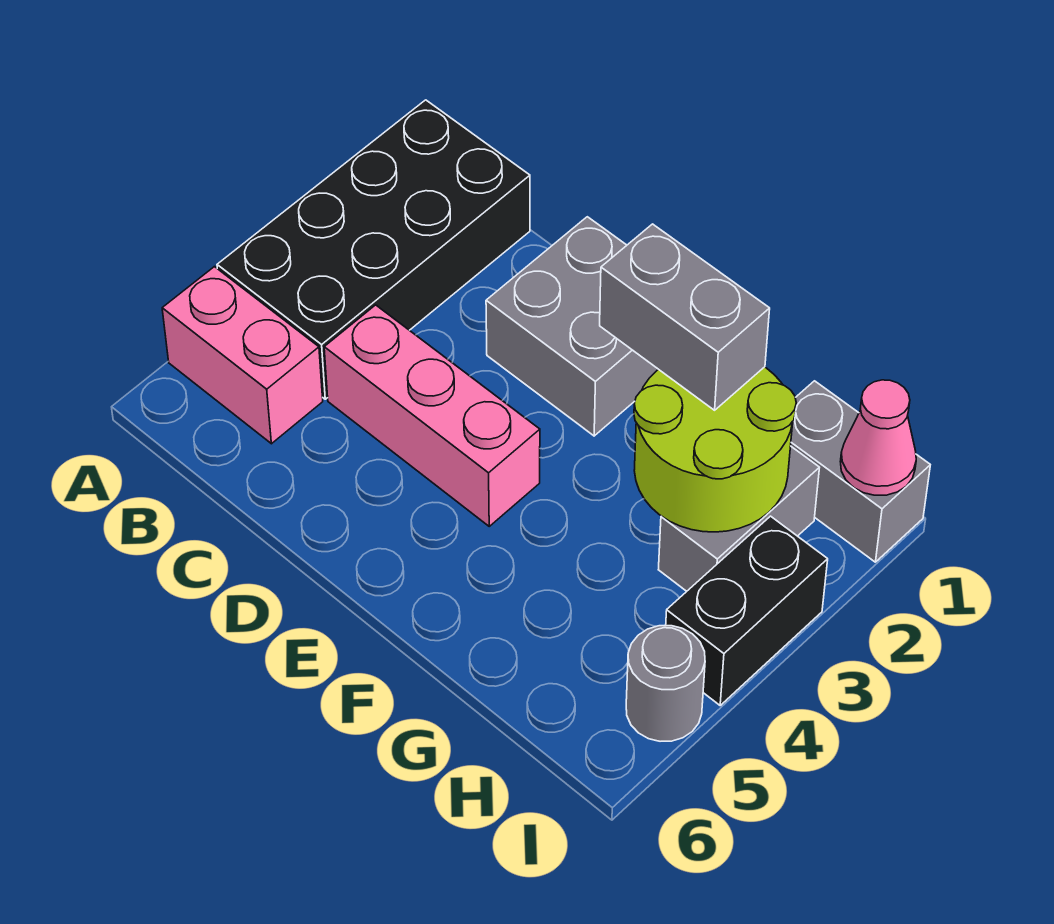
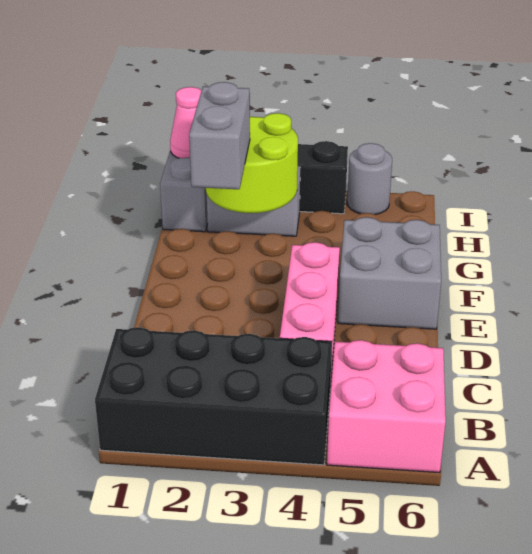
pink brick A5:B5 level 1 -> pink brick A5:B6 level 1
grey brick D1:E2 level 1 -> grey brick E5:F6 level 1

